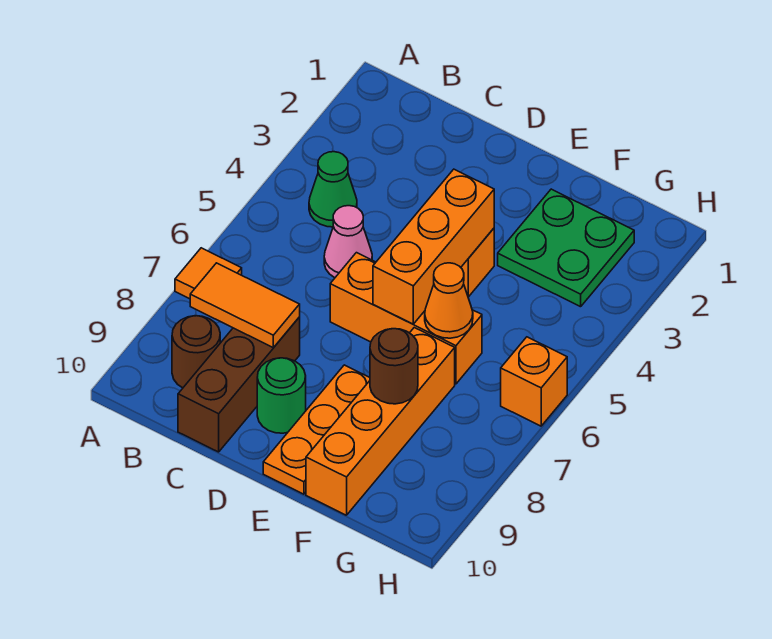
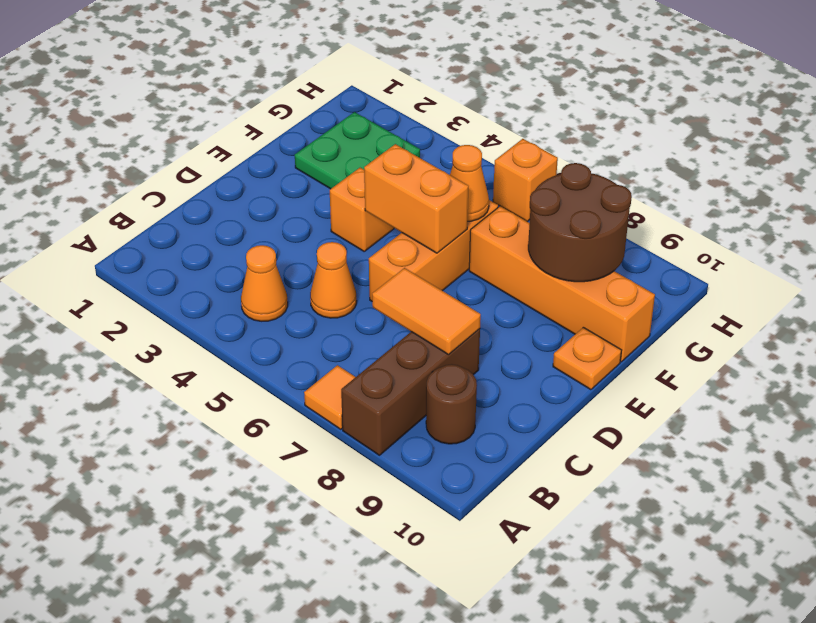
green cone B4 level 1 -> orange cone B4 level 1
orange tile B8:C8 level 2 -> orange tile C7:C8 level 2
pink cone C5 level 1 -> orange cone C5 level 1
brown brick C8:C10 level 1 -> brown brick A8:C8 level 1
green round brick D9 level 1 -> none
orange brick E4:E6 level 2 -> orange brick E5:E6 level 2
orange plate E8:E10 level 1 -> orange plate E10 level 1
brown round brick F8 level 2 -> brown round brick F8:G9 level 2

